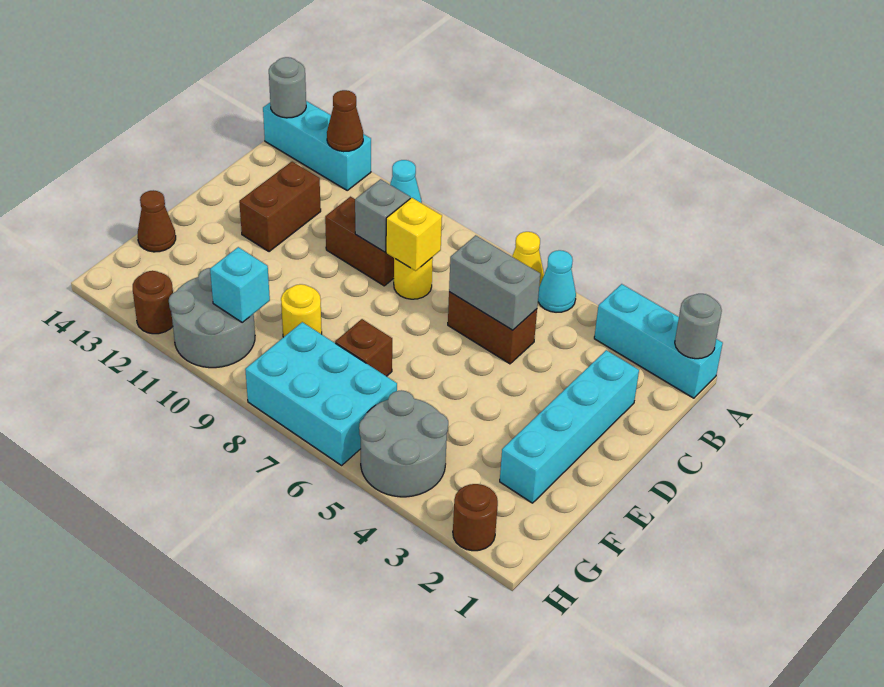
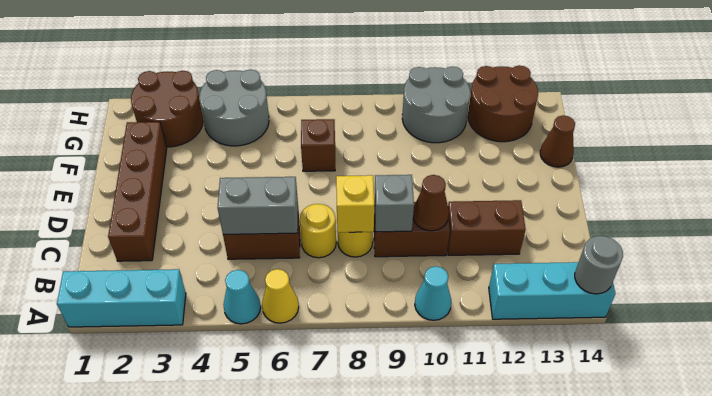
grey round brick A1 level 2 -> none
brown cone A12 level 2 -> brown cone C10 level 2
cyan brick C2:F2 level 1 -> brown brick C2:F2 level 1
brown brick C12:D12 level 1 -> brown brick C11:C12 level 1
yellow round brick F9 level 1 -> yellow round brick C7 level 1
cyan brick G6:H8 level 1 -> none
cyan brick G10 level 2 -> none
brown round brick H2 level 1 -> brown round brick G2:H3 level 1
brown round brick H12 level 1 -> brown round brick G12:H13 level 1

